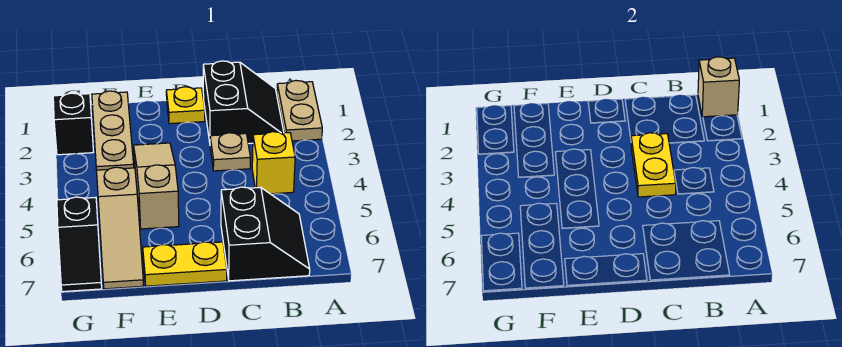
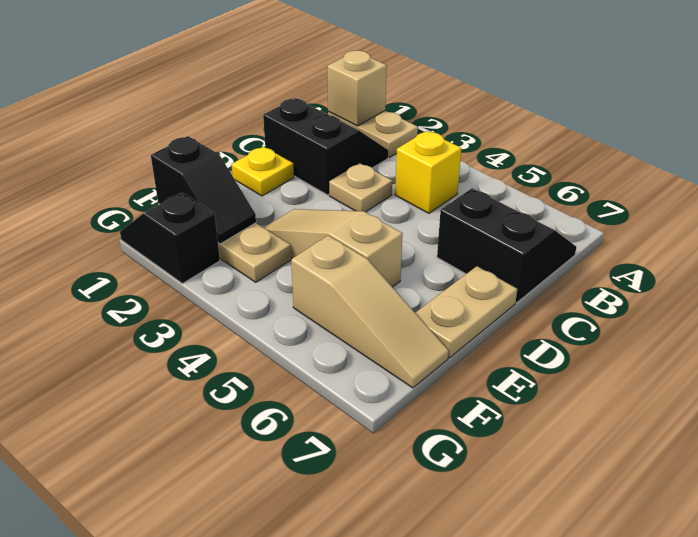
yellow plate C3:C4 level 2 -> none
yellow plate D7:E7 level 1 -> tan plate D7:E7 level 1
black slope G6:G7 level 1 top 6 -> black slope F1:F2 level 2 top 1

